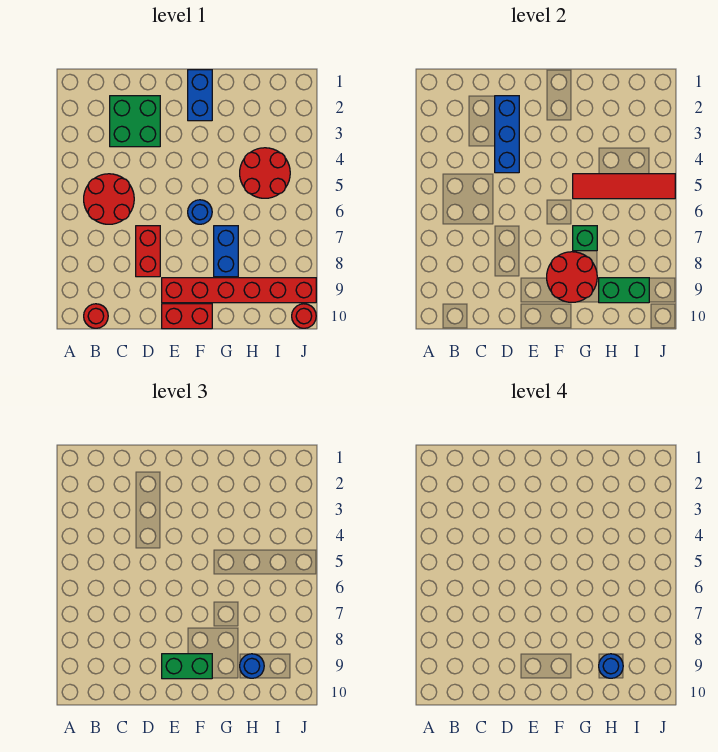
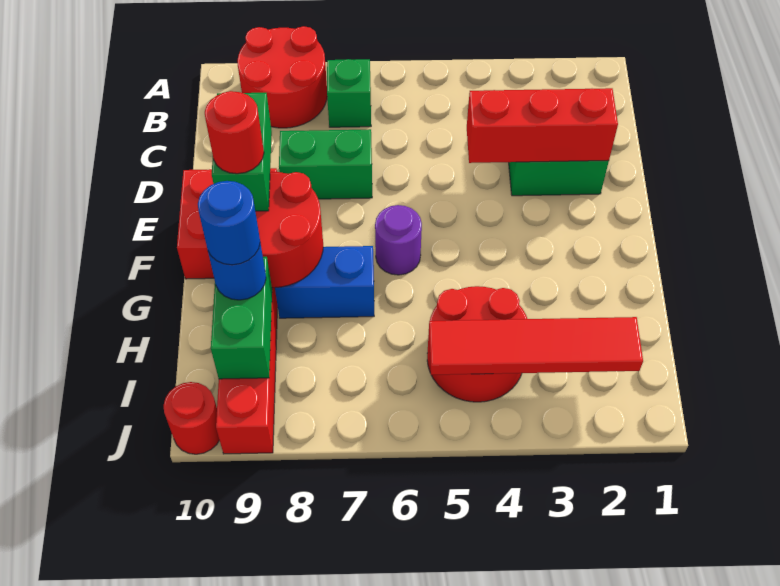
red round brick B5:C6 level 1 -> red round brick A8:B9 level 1
red round brick B10 level 1 -> red round brick F9 level 4
blue brick D2:D4 level 2 -> red brick D2:D4 level 2
red brick D7:D8 level 1 -> green brick D7:D8 level 1
blue brick F1:F2 level 1 -> none
blue round brick F6 level 1 -> purple round brick F6 level 1
red tile G5:J5 level 2 -> red tile I2:I5 level 2
green brick G7 level 2 -> green brick B7 level 1

